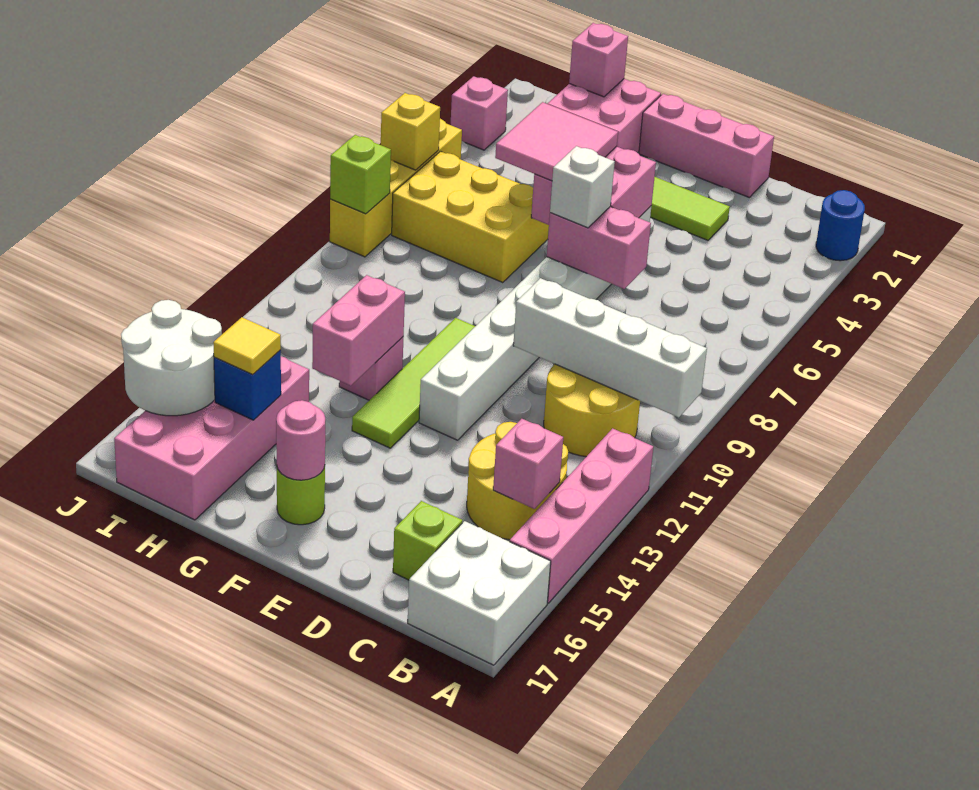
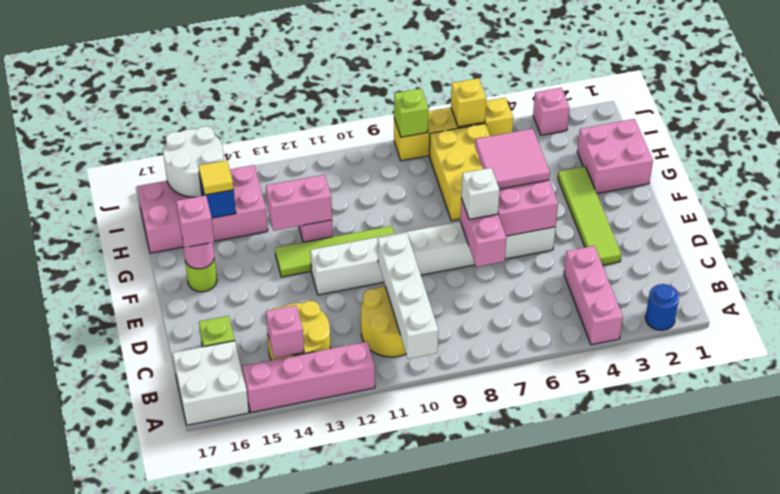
pink brick D1:F1 level 1 -> pink brick A4:C4 level 1
pink brick H1 level 2 -> pink brick F16 level 3

